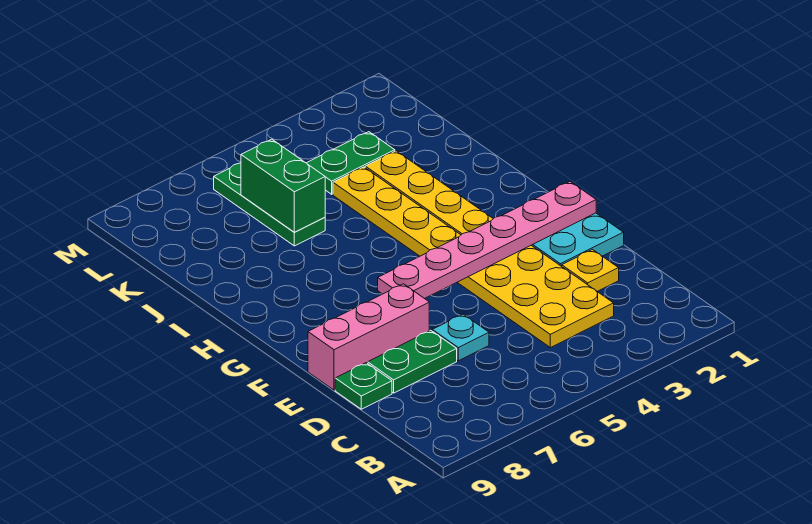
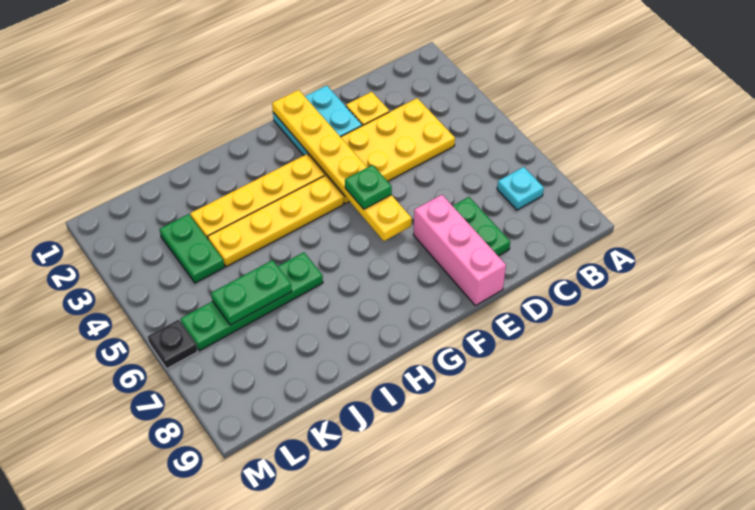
cyan plate D6 level 1 -> cyan plate B7 level 1
green plate D9 level 1 -> green plate F5 level 3
pink plate F1:F6 level 2 -> yellow plate F1:F6 level 2
green plate J6:L6 level 1 -> green plate I6:L6 level 1
green brick J6:K6 level 2 -> green plate J6:K6 level 2
none -> black plate M6 level 1

